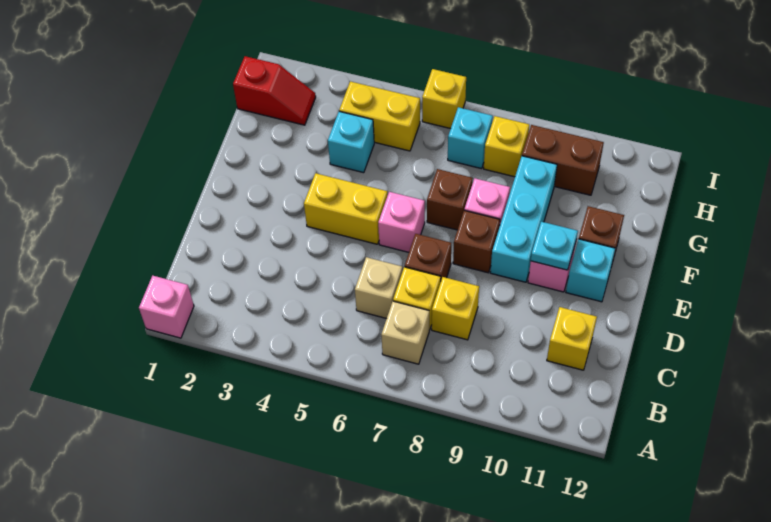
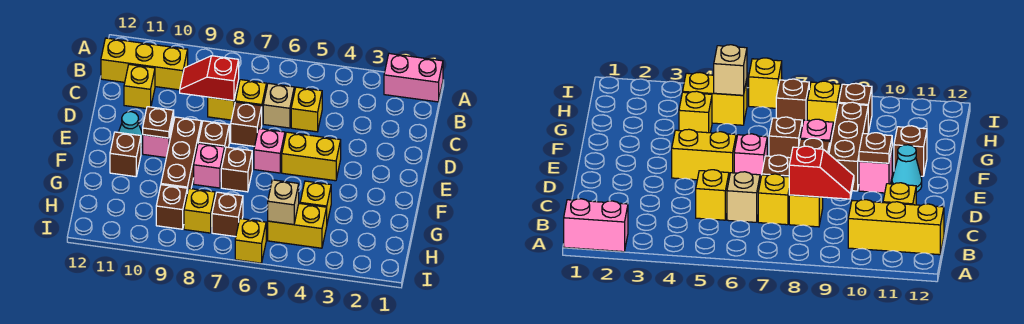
pink brick A1 level 1 -> pink brick A1:A2 level 1
tan brick B7 level 1 -> tan brick H5 level 2
none -> yellow brick B10:B12 level 1
none -> yellow brick C5 level 1
cyan brick E9:G9 level 1 -> brown brick E9:G9 level 1
cyan plate E10 level 2 -> brown plate E10 level 2
cyan brick E11 level 1 -> cyan cone E11 level 1
cyan brick G4 level 1 -> yellow brick G4 level 1
red slope H1:H2 level 1 top 1 -> red slope C8:C9 level 2 top 8
cyan brick H7 level 1 -> brown brick H7 level 1
brown brick H9:H10 level 1 -> brown brick H9 level 1

